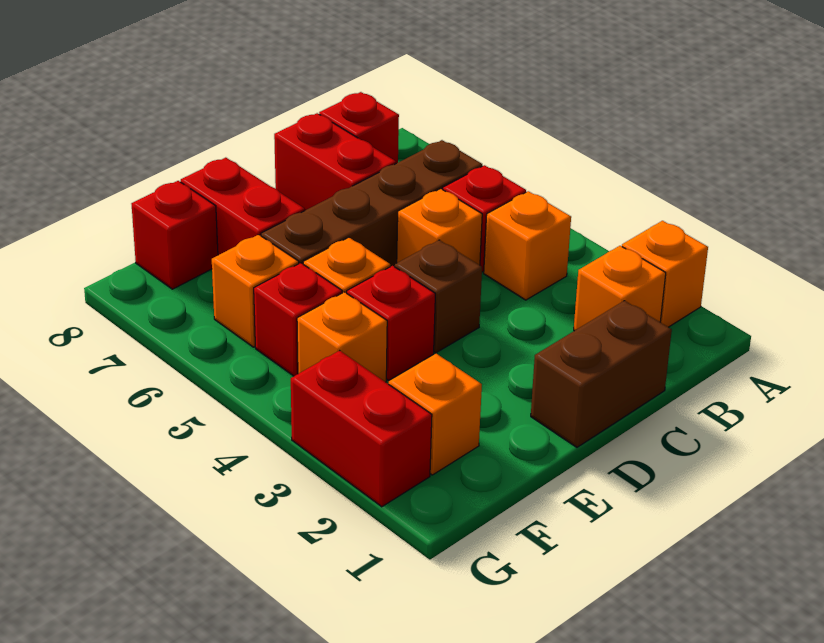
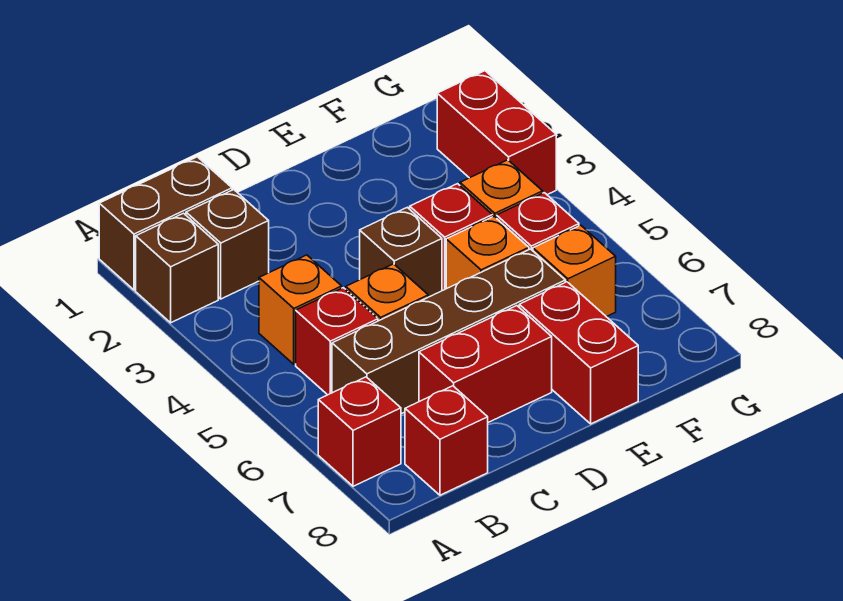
orange brick A2 level 1 -> brown brick A2 level 1
orange brick B2 level 1 -> brown brick B2 level 1
brown brick C1:D1 level 1 -> brown brick A1:B1 level 1
red brick C7:C8 level 1 -> red brick C7:D7 level 1
orange brick F2 level 1 -> none
red brick F8 level 1 -> red brick A7 level 1

